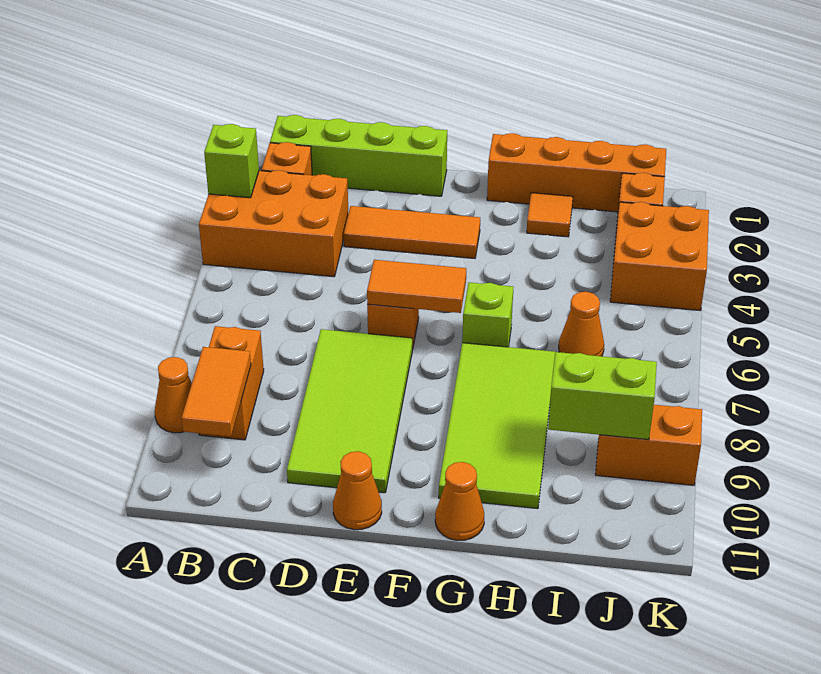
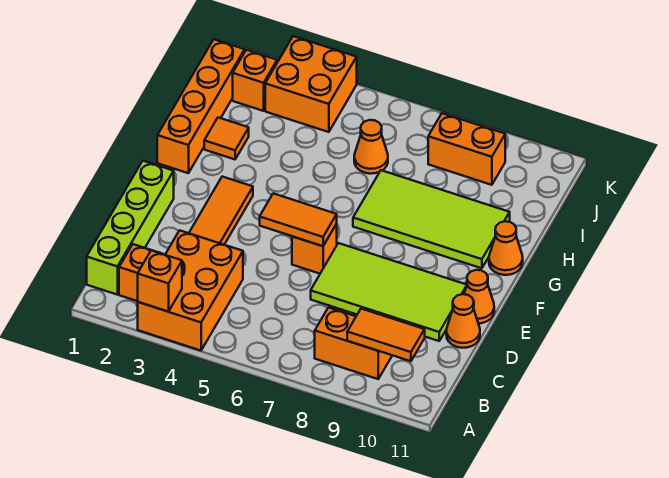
lime brick A3 level 2 -> orange brick A3 level 2
orange cone A9 level 1 -> orange cone D11 level 1
orange tile E6:F6 level 2 -> orange tile E5:E6 level 2
lime brick G6 level 1 -> none
lime brick I9:J9 level 2 -> none
orange brick J9:K9 level 1 -> orange brick J8:J9 level 1

